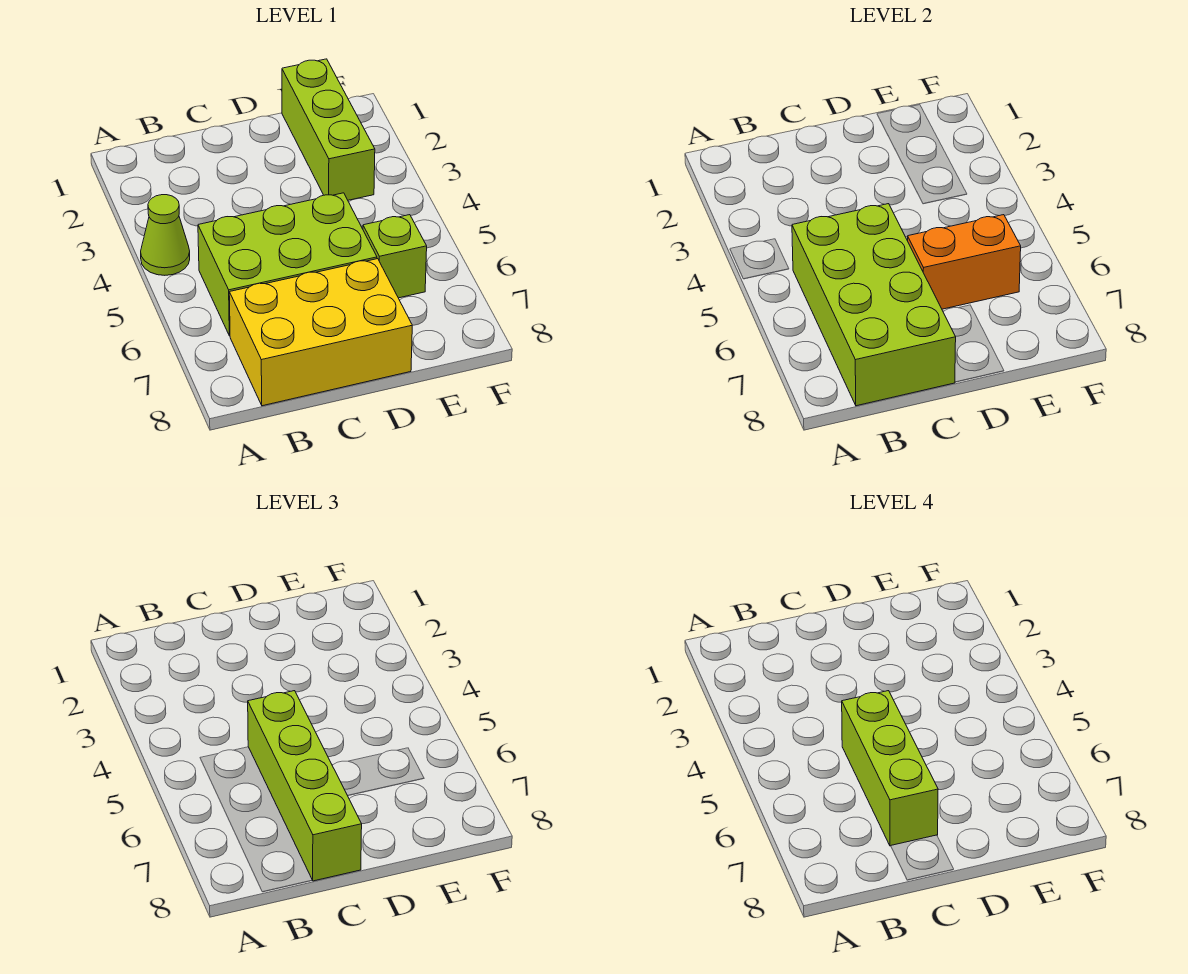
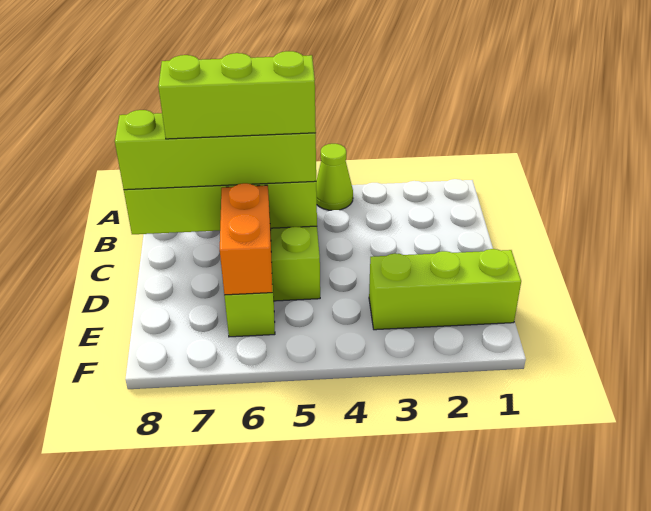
yellow brick B7:D8 level 1 -> none

